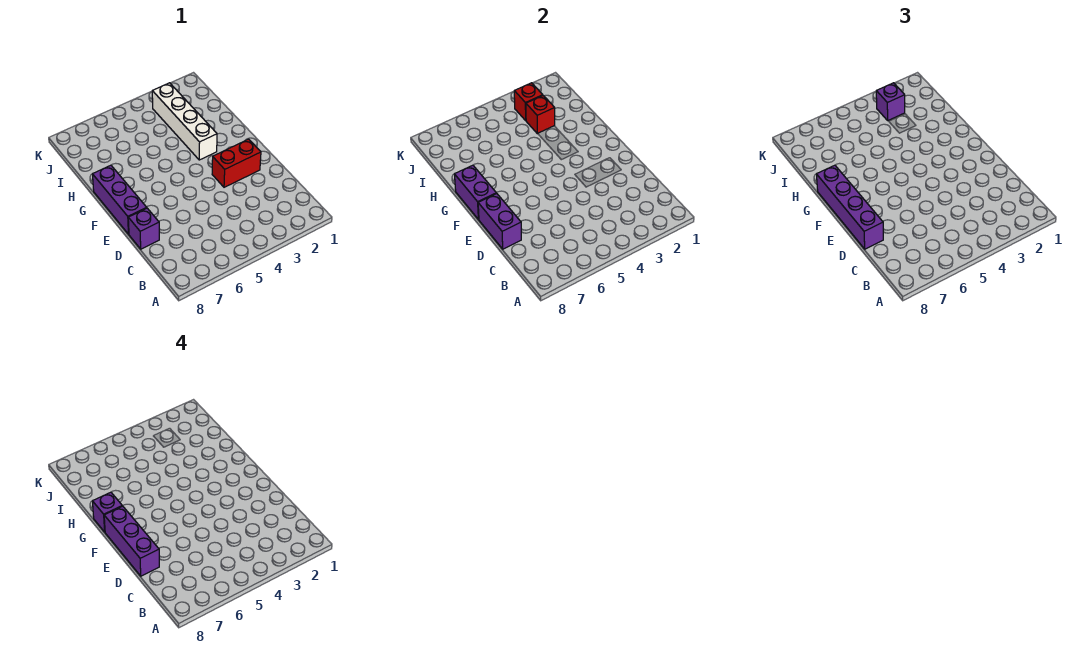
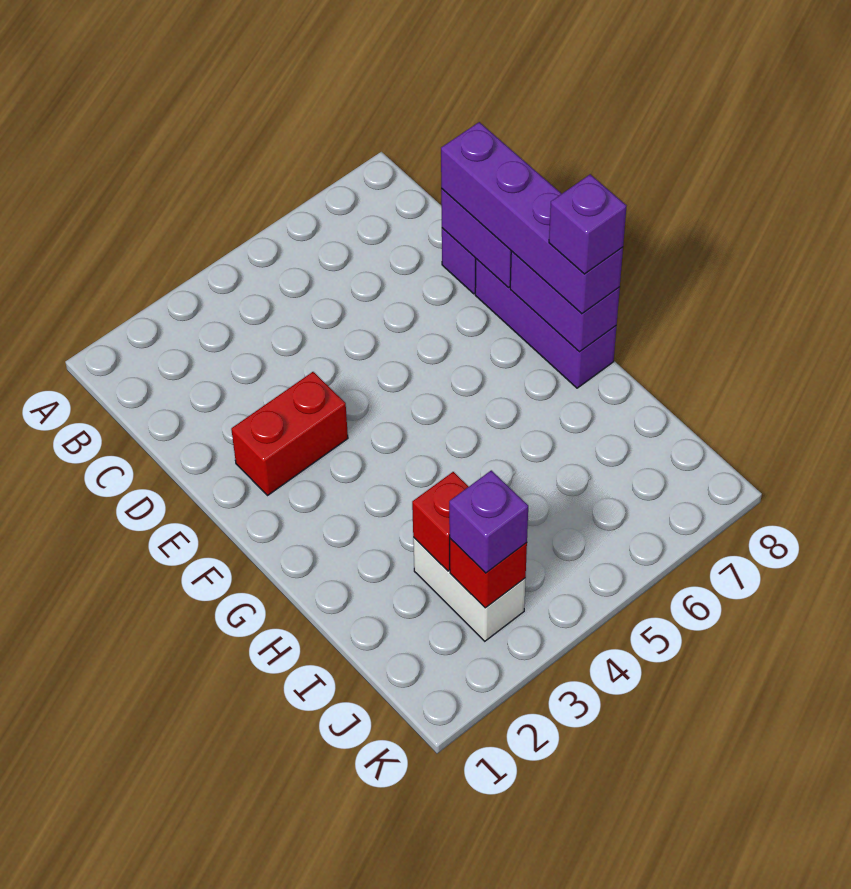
purple brick D8:F8 level 4 -> none
white brick G3:J3 level 1 -> white brick I3:J3 level 1

